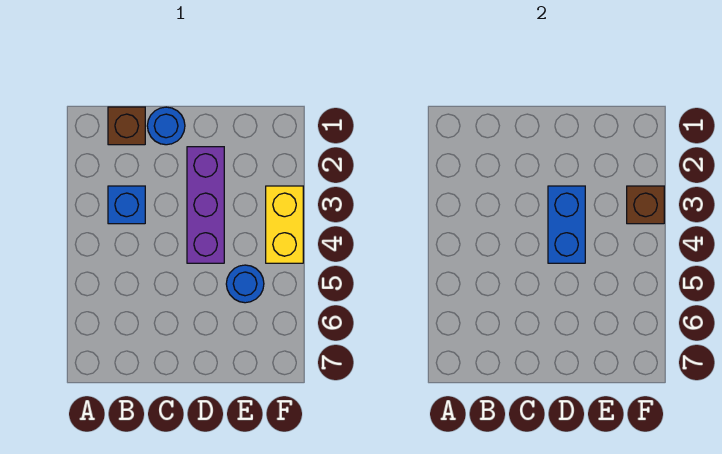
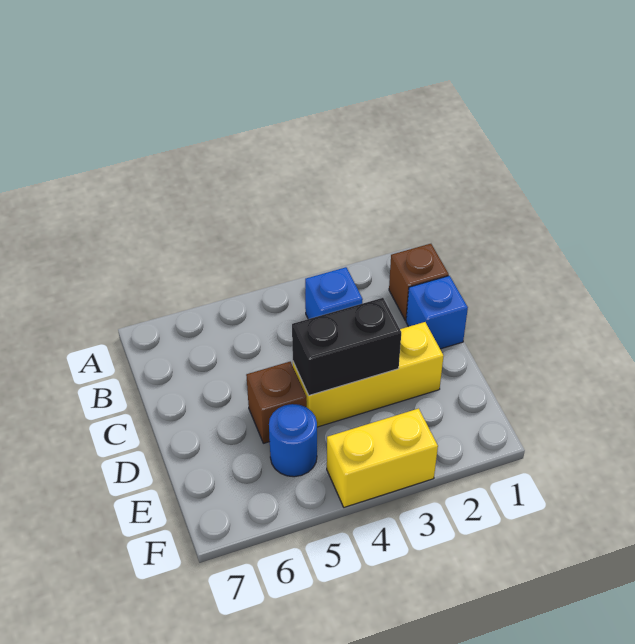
blue round brick C1 level 1 -> blue brick C1 level 1
purple brick D2:D4 level 1 -> yellow brick D2:D4 level 1
blue brick D3:D4 level 2 -> black brick D3:D4 level 2
brown brick F3 level 2 -> brown brick D5 level 1

